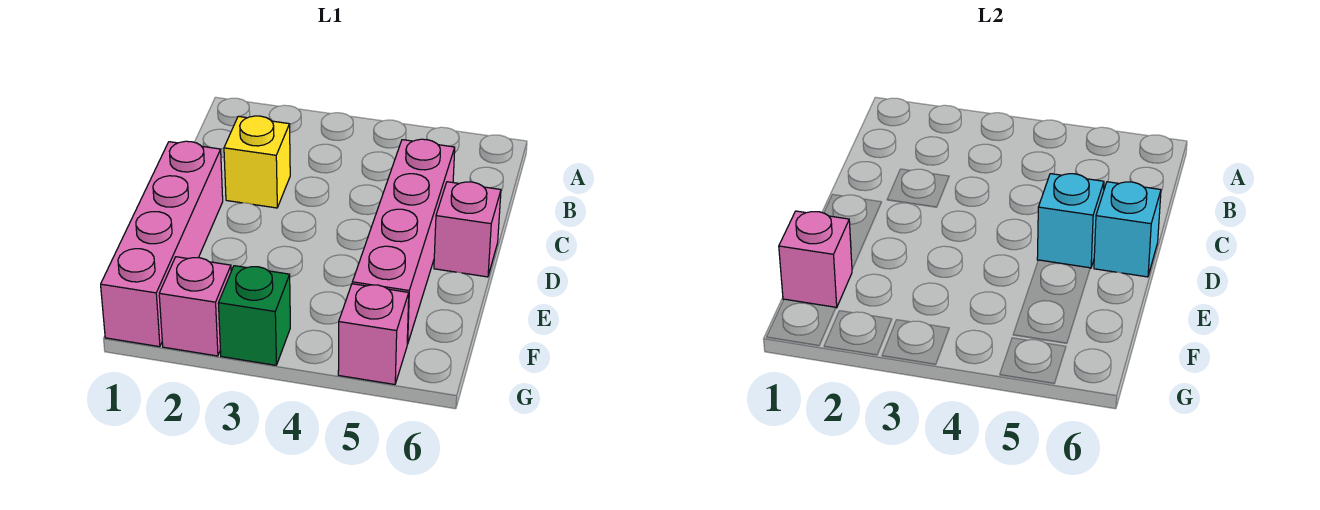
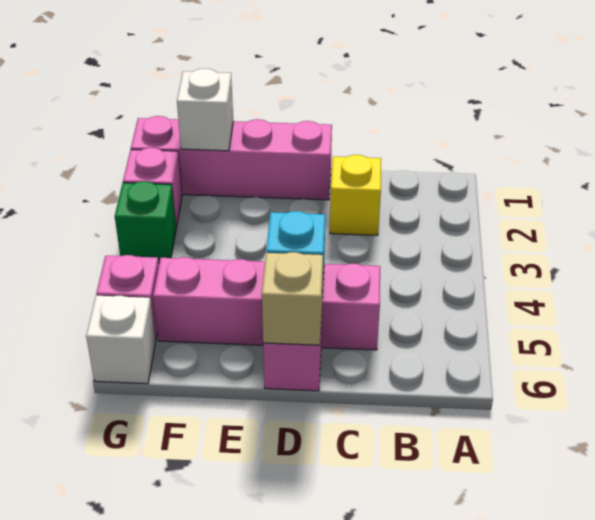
cyan brick D6 level 2 -> tan brick D6 level 2
pink brick F1 level 2 -> white brick F1 level 2
none -> white brick G6 level 1

